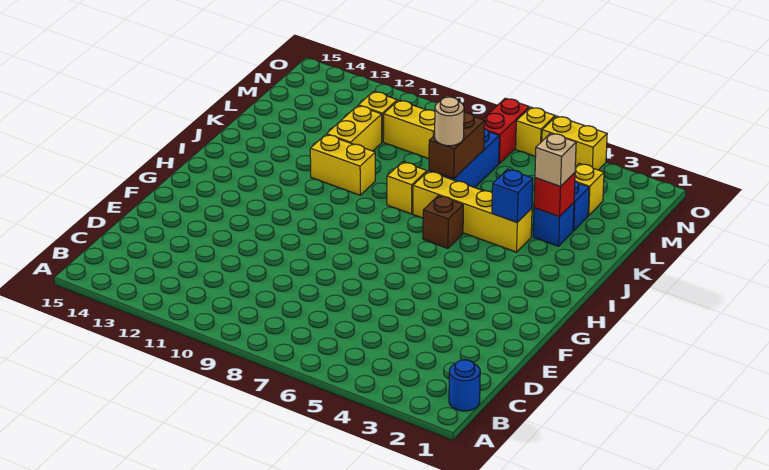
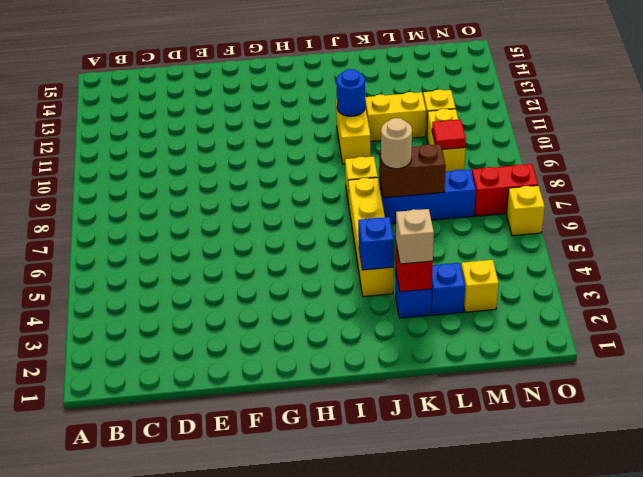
blue round brick B1 level 1 -> blue round brick J11 level 2
brown brick I6 level 1 -> none
none -> red tile M9 level 2
yellow brick O4:O5 level 1 -> none

